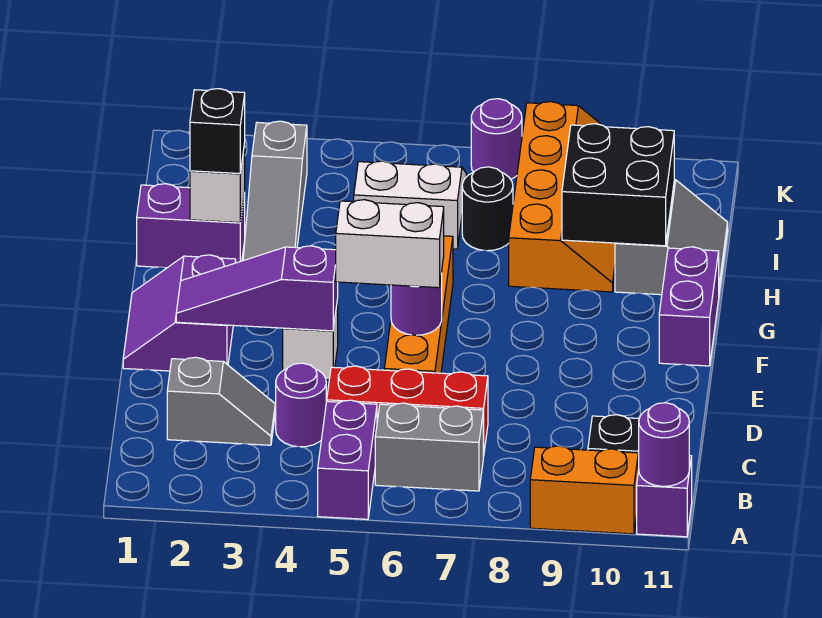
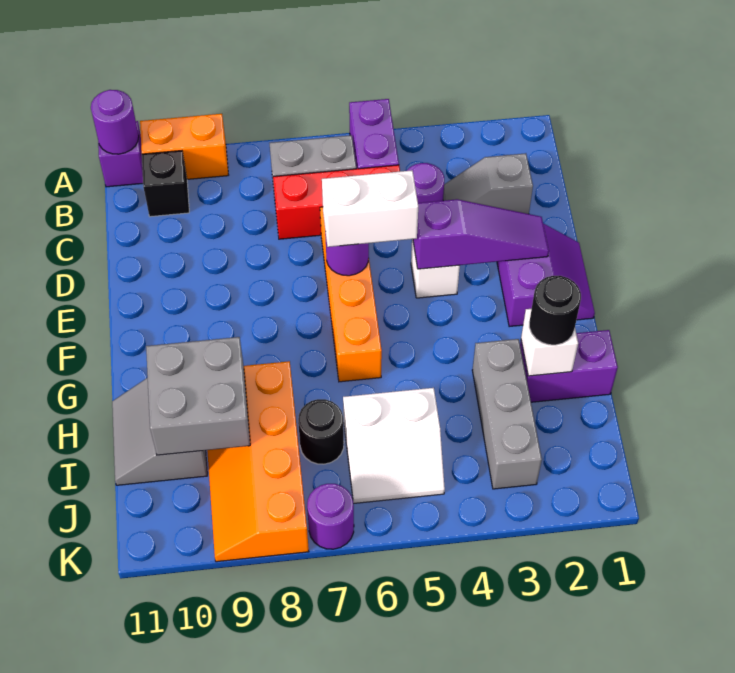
purple brick F11:G11 level 1 -> none
black brick H2 level 3 -> black round brick H2 level 3
grey slope H3:J3 level 1 top J -> grey brick H3:J3 level 1
black brick H9:I10 level 2 -> grey brick H9:I10 level 2

